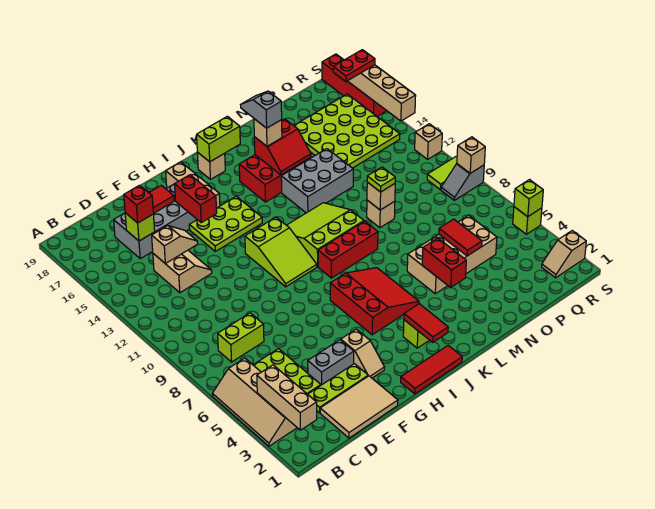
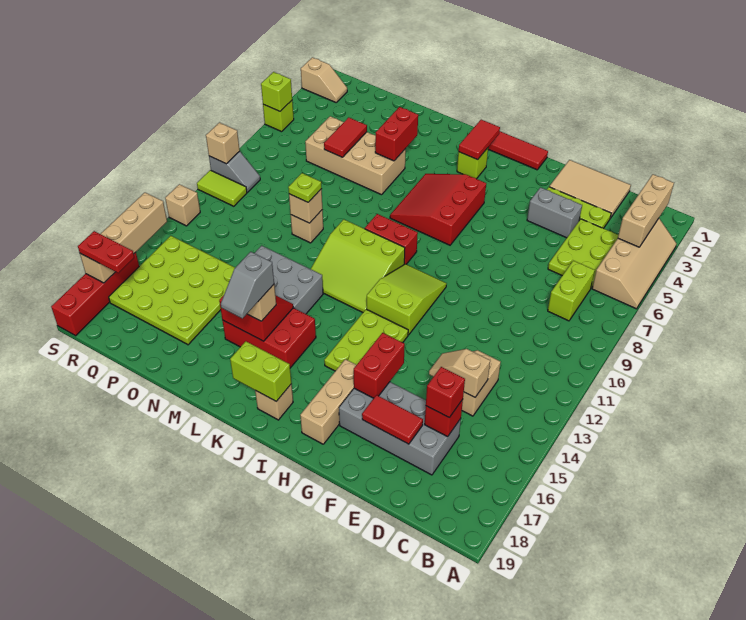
lime brick C8:D8 level 1 -> lime brick C7:C8 level 1
lime brick D16 level 2 -> red brick D16 level 2
tan slope G3:G4 level 1 top 4 -> none
lime plate G14:I15 level 1 -> lime plate H13:I15 level 1
red brick J9:L9 level 1 -> red brick J9:K9 level 1

